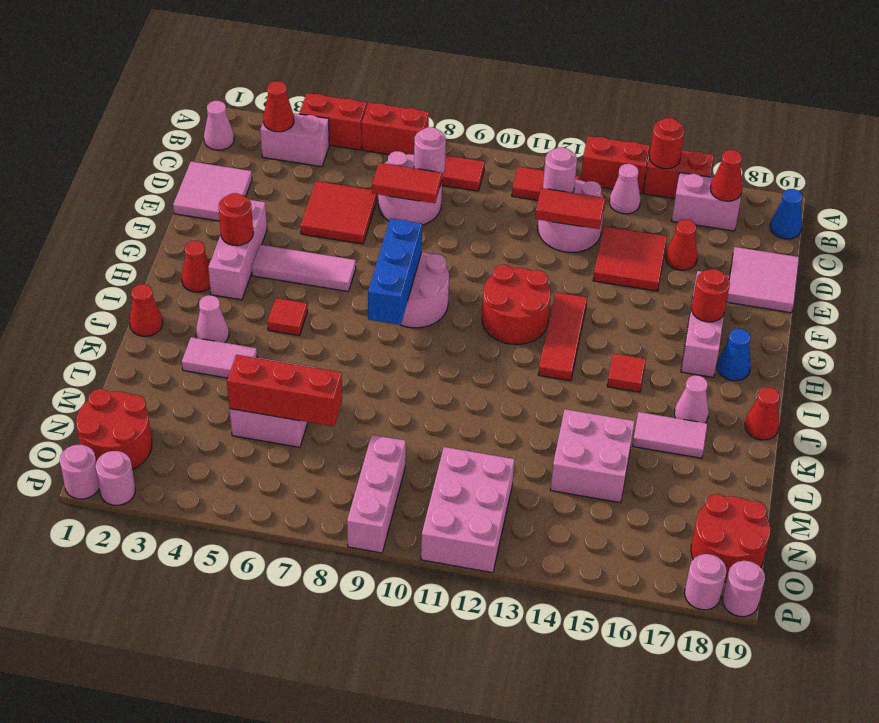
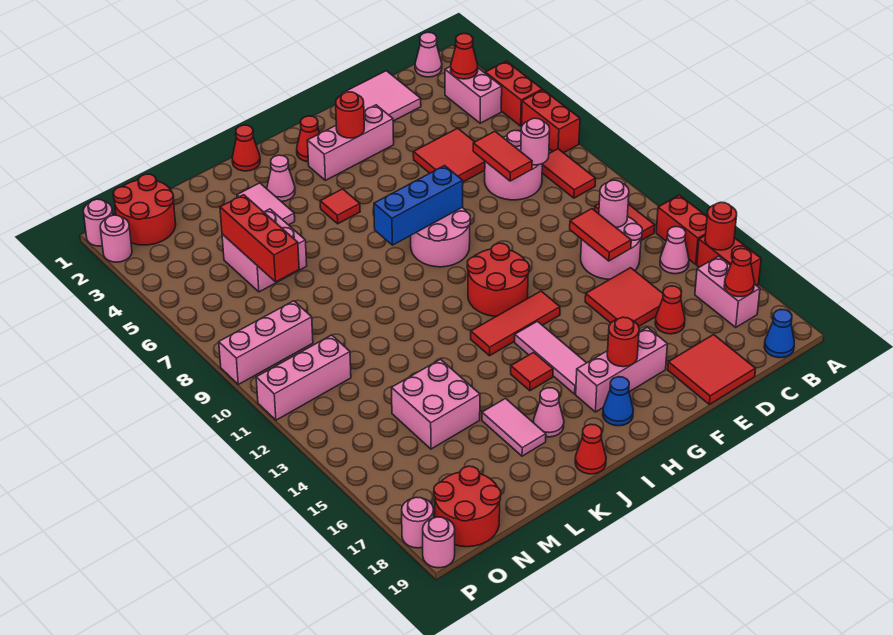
pink tile D18:E19 level 1 -> red tile D18:E19 level 1
pink tile G4:G6 level 1 -> pink tile H14:H16 level 1
pink brick N11:P12 level 1 -> pink brick N11:P11 level 1

